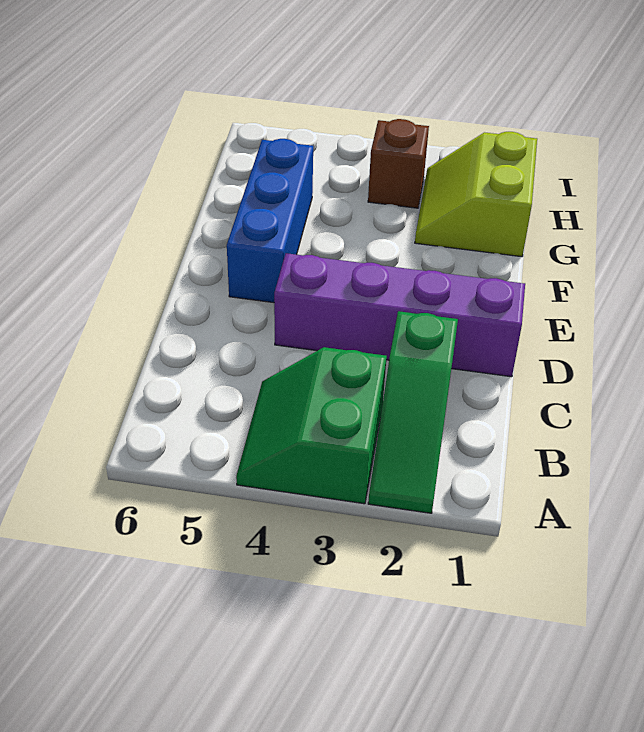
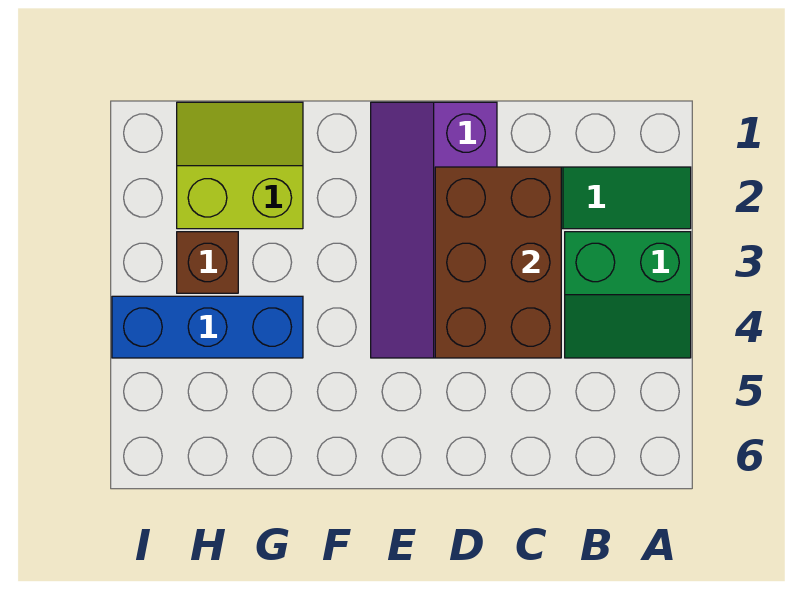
none -> brown brick C2:D4 level 2
blue brick E5:G5 level 1 -> blue brick G4:I4 level 1
lime slope G1:H2 level 1 top 1 -> lime slope G1:H2 level 1 top 2

